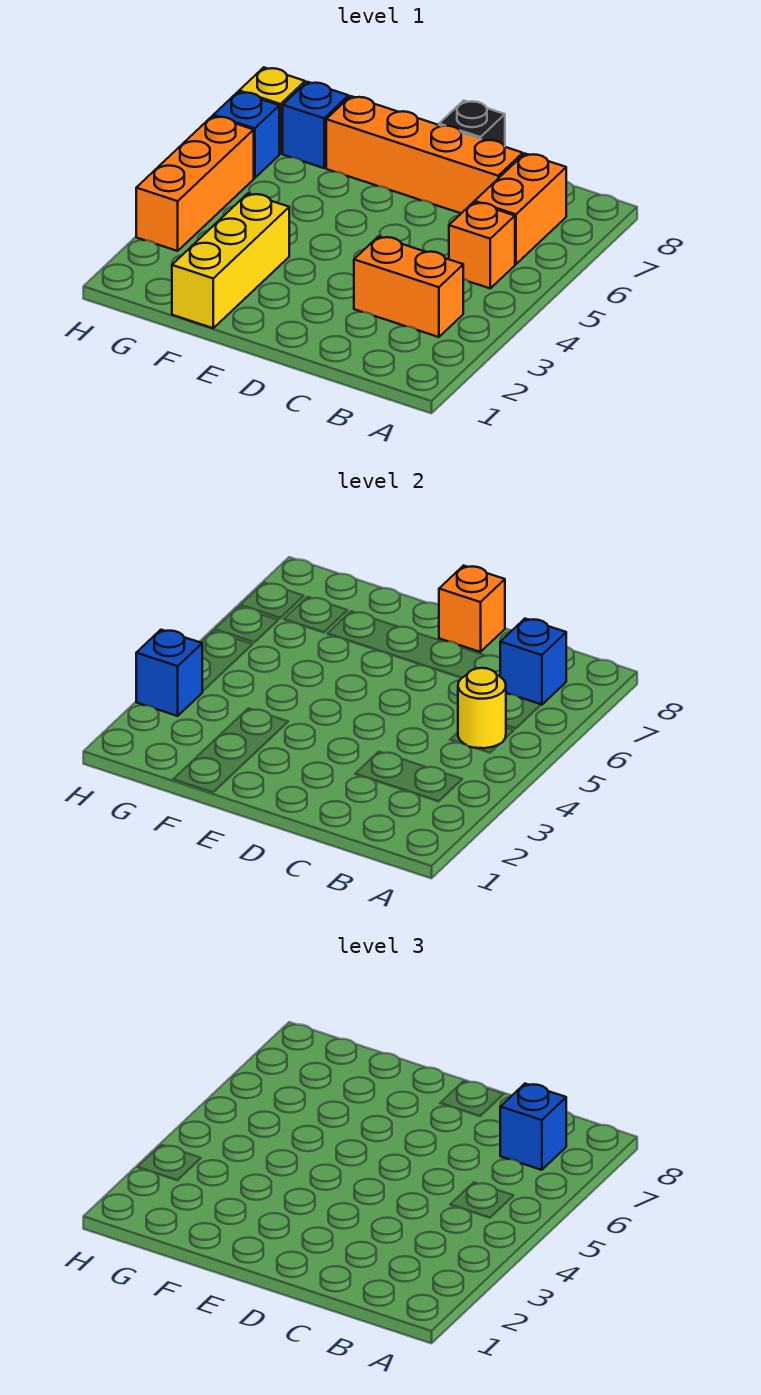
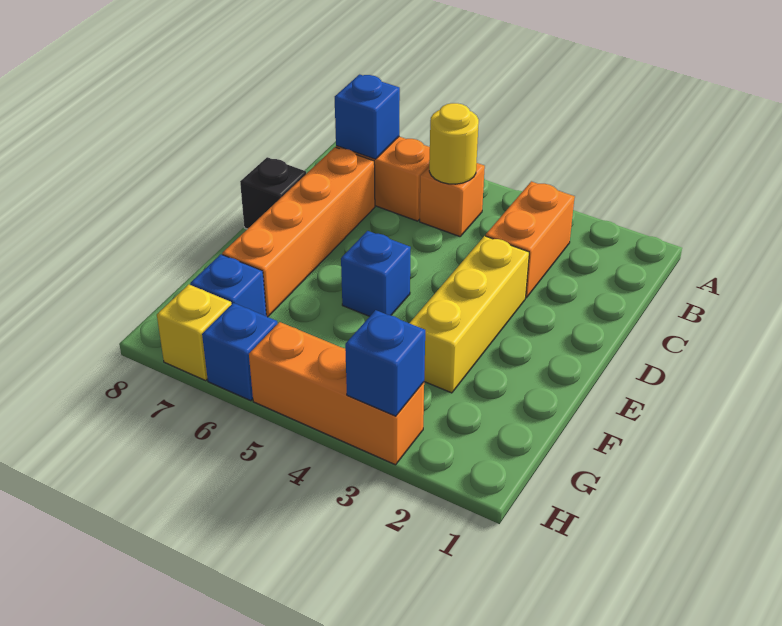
blue brick B7 level 3 -> blue brick E5 level 1
orange brick D8 level 2 -> none
yellow brick F1:F3 level 1 -> yellow brick D3:F3 level 1

